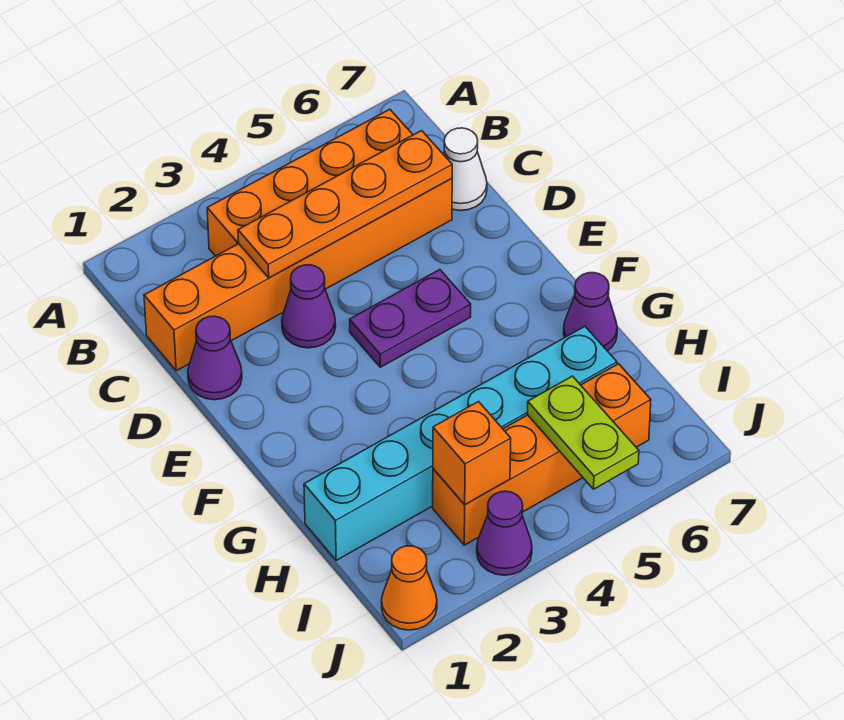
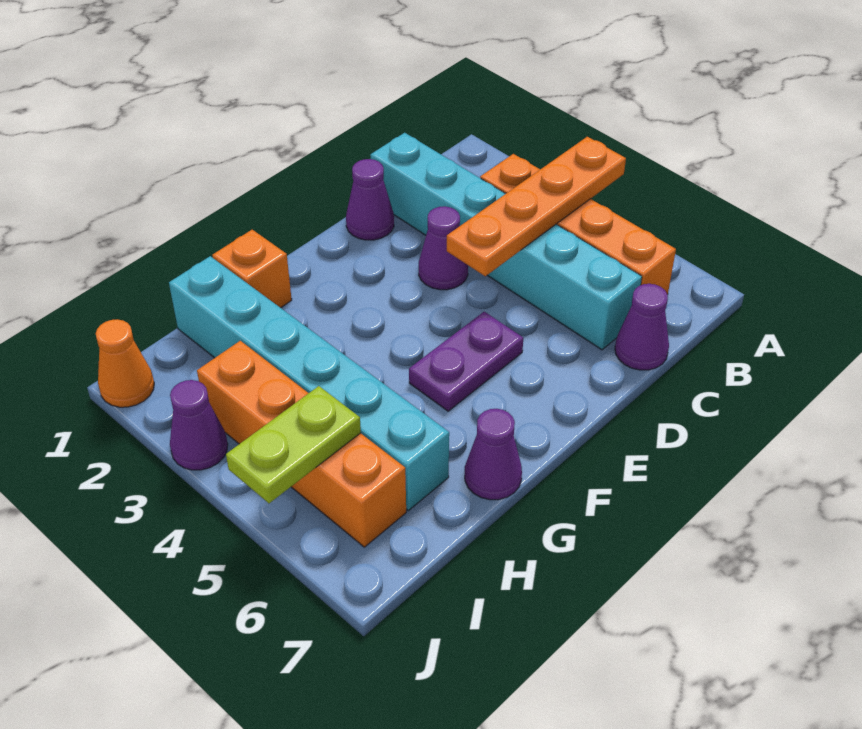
orange brick C1:C6 level 1 -> cyan brick C1:C6 level 1
orange plate C3:C6 level 2 -> orange plate A4:D4 level 2
white cone C7 level 1 -> purple cone C7 level 1
purple plate E4:E5 level 1 -> purple plate E5:F5 level 1
orange brick I3 level 2 -> orange brick G1 level 1

